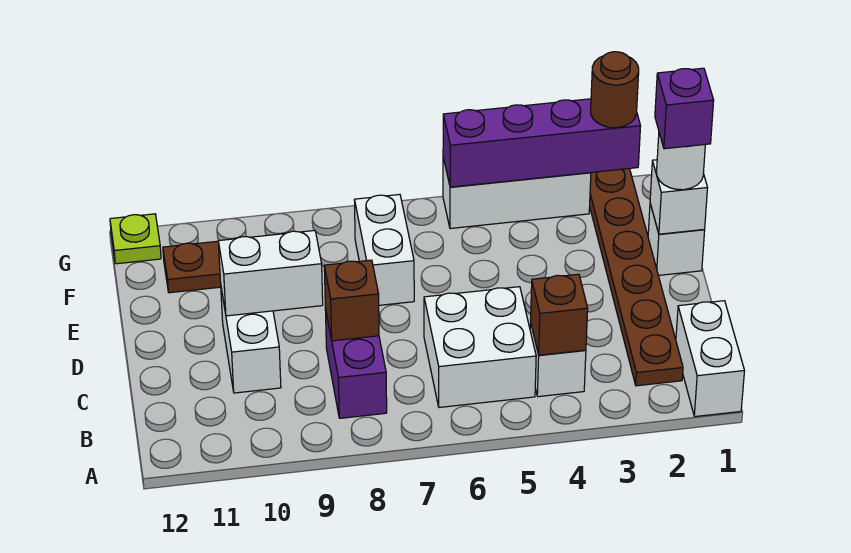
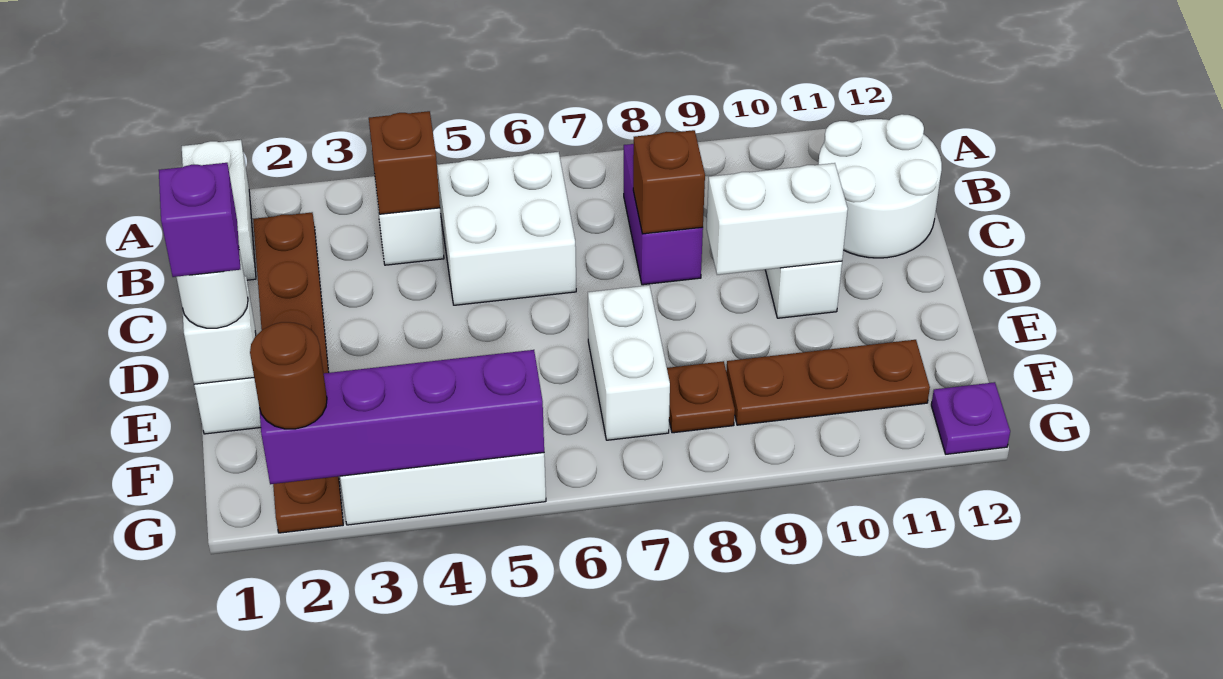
none -> white round brick B11:C12 level 1
none -> brown plate F8 level 1
lime plate G12 level 1 -> purple plate G12 level 1

